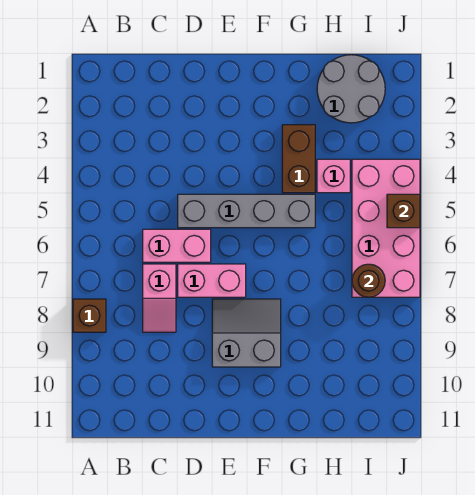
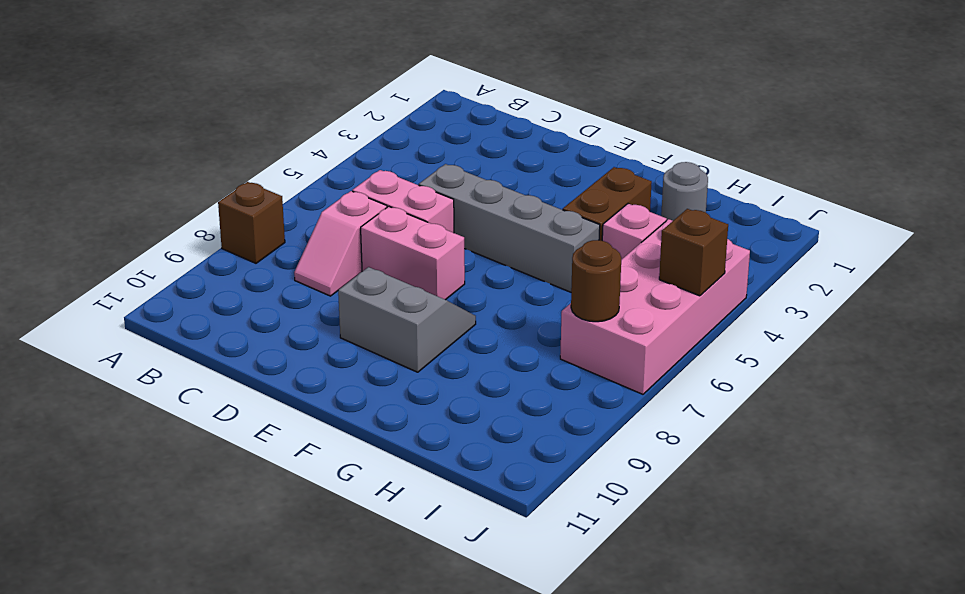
grey round brick H1:I2 level 1 -> grey round brick H2 level 1

